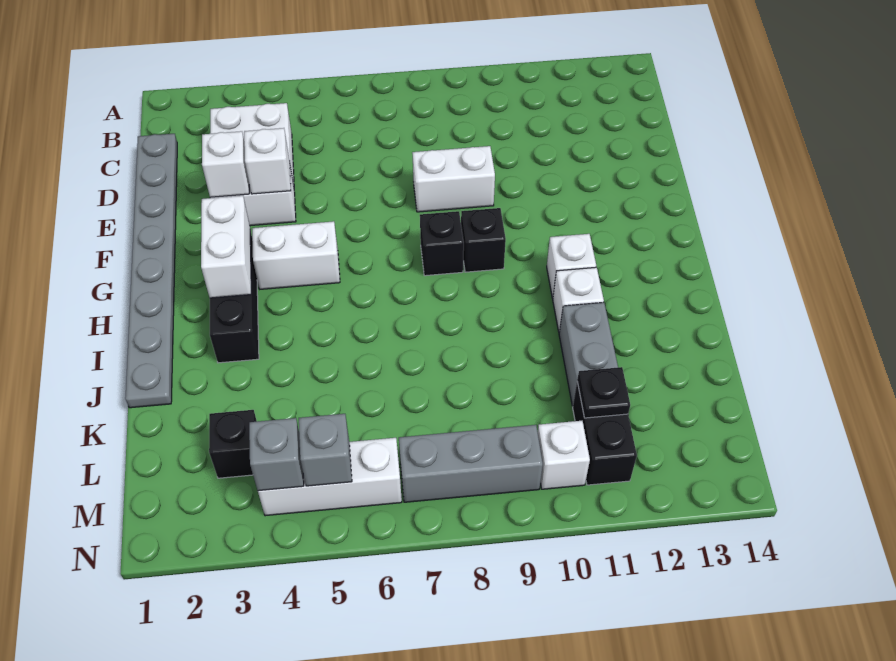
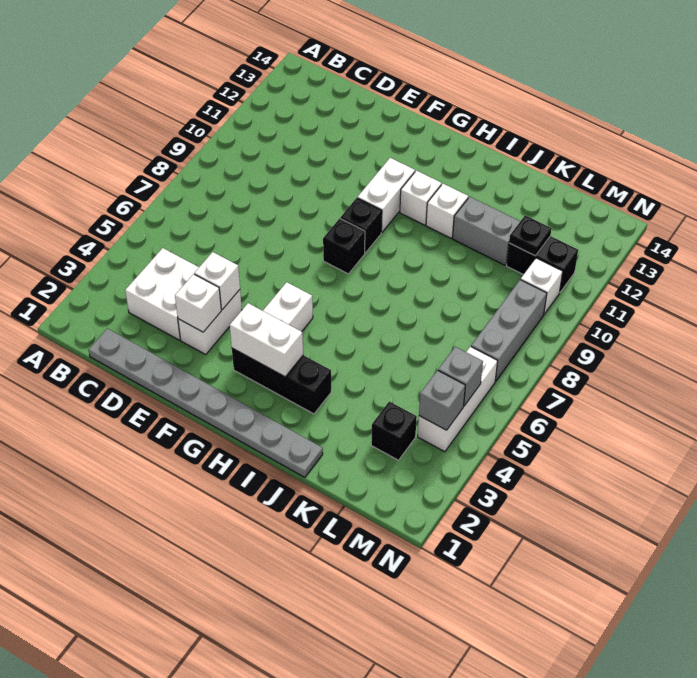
white brick E8:E9 level 1 -> white brick G10:G11 level 1

